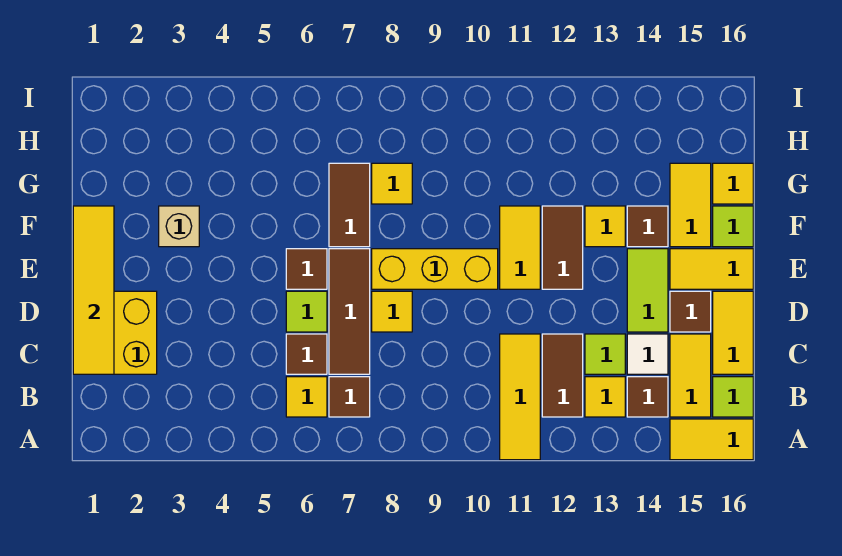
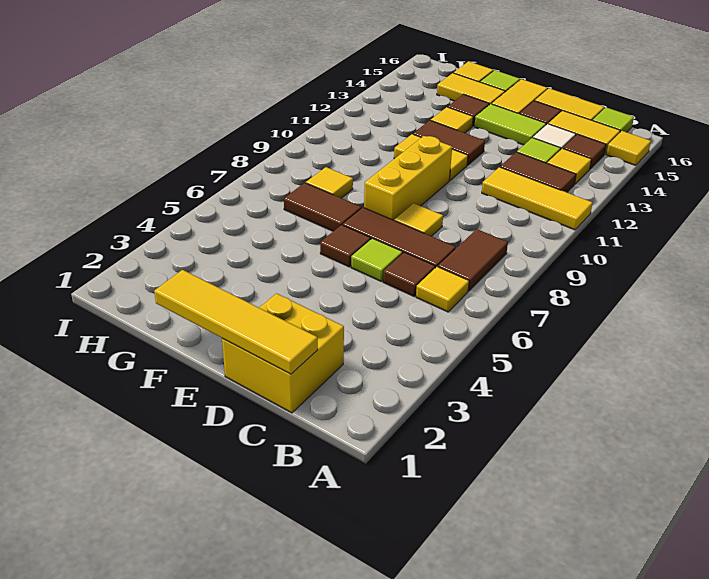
yellow tile A15:A16 level 1 -> yellow tile A15 level 1
brown tile B7 level 1 -> brown tile B7:B8 level 1
tan brick F3 level 1 -> none

